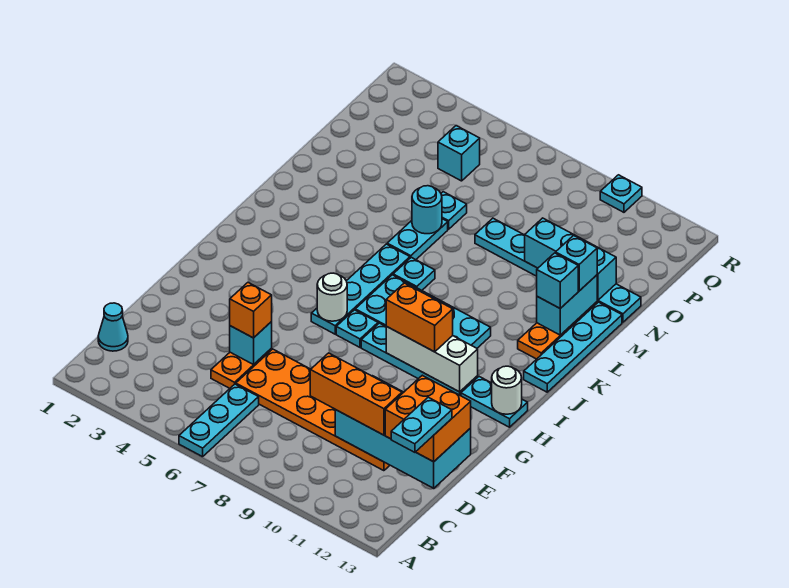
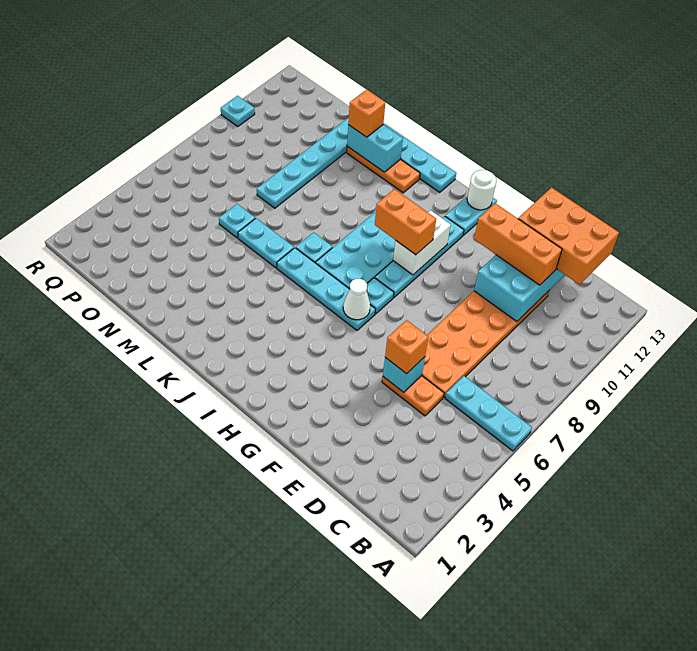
cyan cone C1 level 1 -> none
cyan plate C13:D13 level 4 -> none
orange brick D9:D11 level 3 -> orange brick D11:F11 level 3
orange brick D12:E13 level 3 -> orange brick C12:E13 level 3
white round brick H6 level 2 -> white cone H6 level 2
white brick H9:H11 level 2 -> white brick H9:H10 level 2
orange brick H9:H10 level 3 -> orange brick H9:I9 level 3
cyan brick L12 level 3 -> none
cyan round brick M6 level 2 -> none
cyan brick M12 level 3 -> orange brick M12 level 3
cyan brick N10:N12 level 2 -> none
cyan brick P5 level 1 -> none

